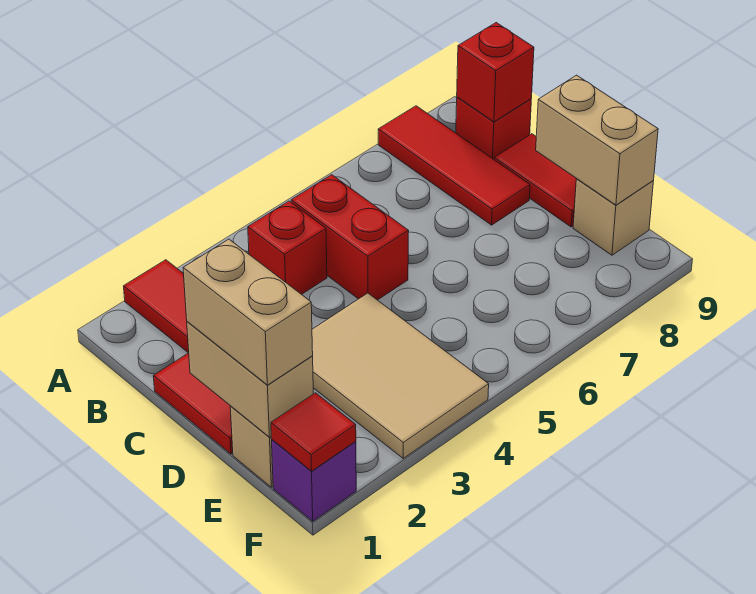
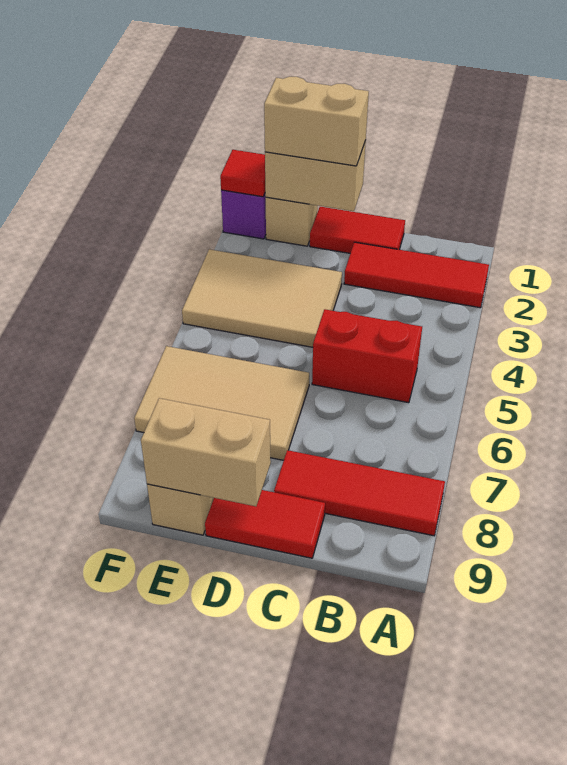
red brick B4 level 1 -> none
red brick B9 level 1 -> none
red brick B9 level 2 -> none
none -> tan tile D6:F7 level 1

